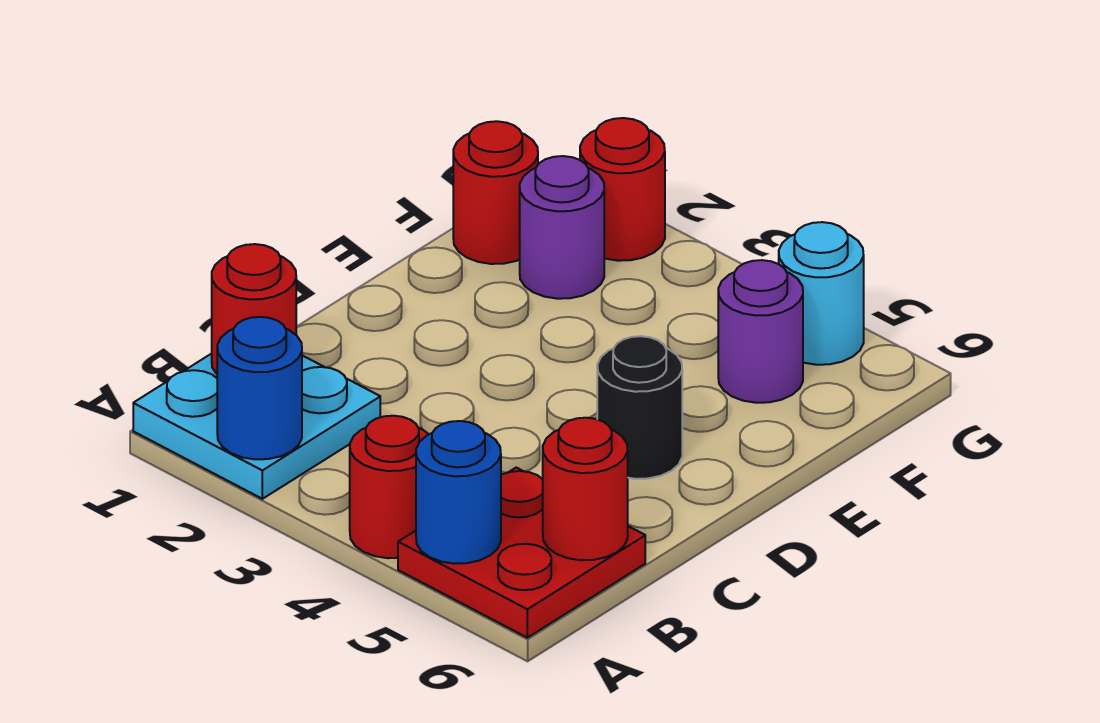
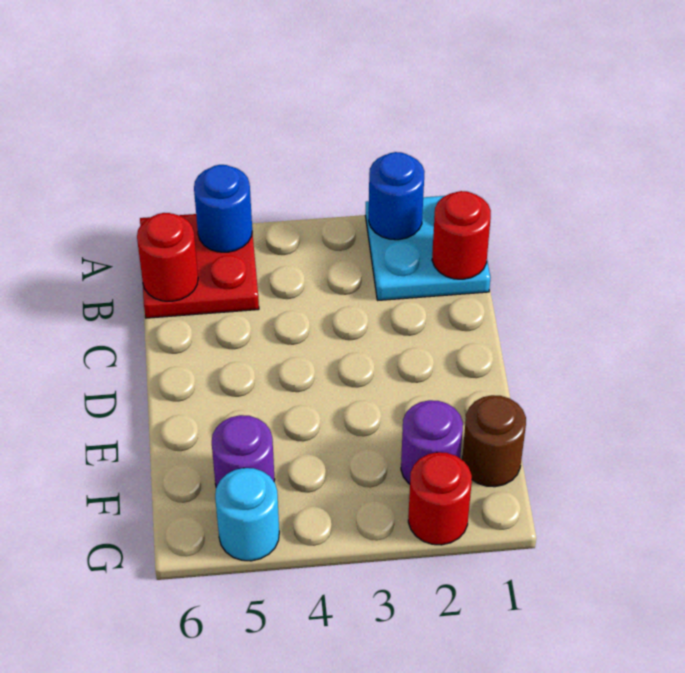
red round brick A4 level 1 -> none
black round brick D5 level 1 -> none
red round brick F1 level 1 -> brown round brick F1 level 1

